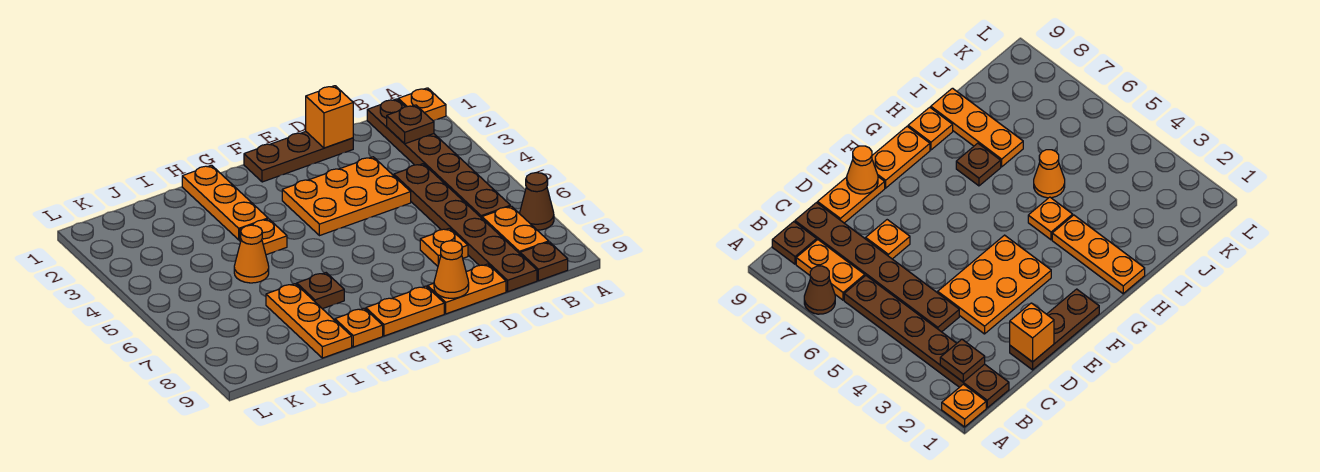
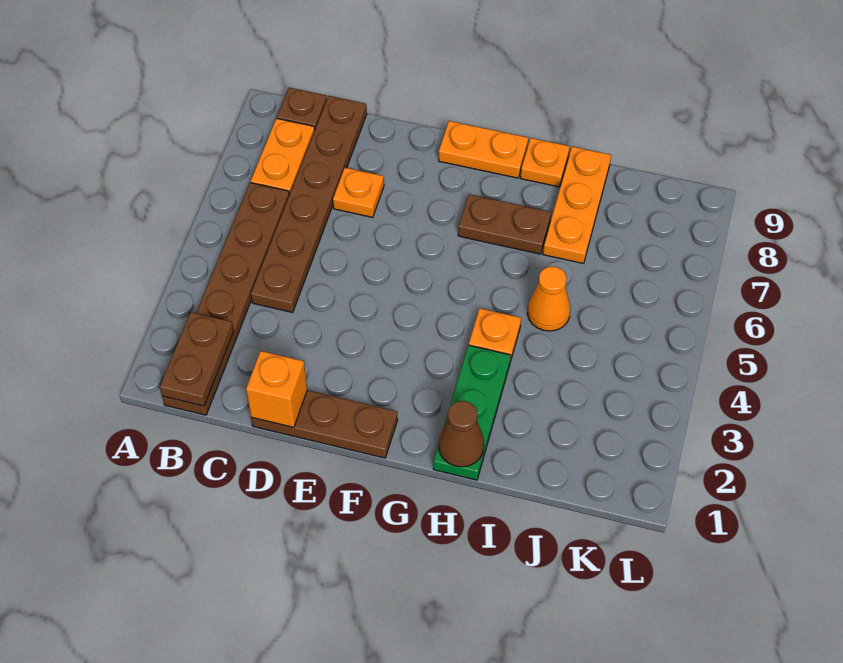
orange plate A1 level 1 -> none
brown cone A7 level 1 -> brown cone H1 level 2
brown plate B2 level 2 -> brown plate B1:B2 level 2
orange plate D3:F4 level 1 -> none
orange plate D9:E9 level 1 -> none
orange cone E9 level 2 -> none
orange plate H1:H3 level 1 -> green plate H1:H3 level 1
brown plate H7 level 1 -> brown plate G7:H7 level 1

